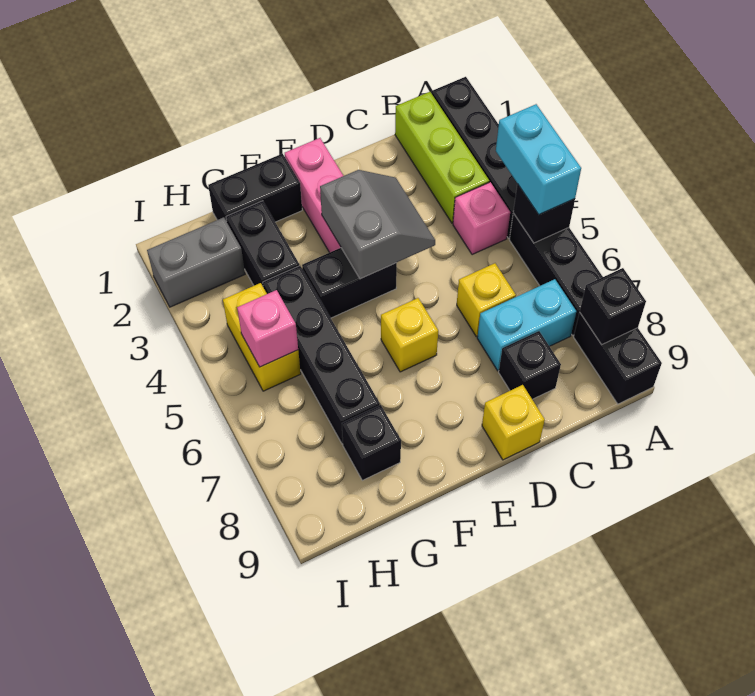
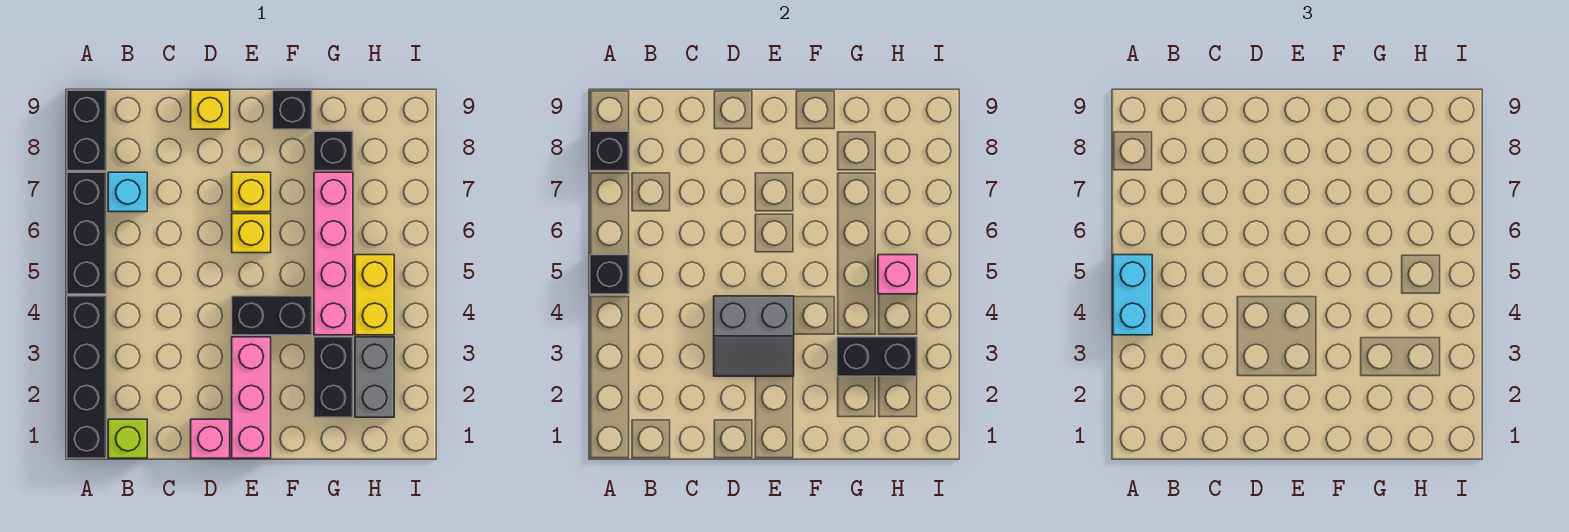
lime brick B1:B3 level 1 -> lime brick B1 level 1
pink brick B4 level 1 -> pink brick D1 level 1
cyan brick B7:C7 level 1 -> cyan brick B7 level 1
yellow brick C6 level 1 -> yellow brick E7 level 1
black brick C8 level 1 -> black brick F9 level 1
grey slope D3:E4 level 2 top E -> grey slope D3:E4 level 2 top 4
black brick F1:G1 level 1 -> black brick G3:H3 level 2
black brick G4:G7 level 1 -> pink brick G4:G7 level 1
grey brick H2:I2 level 1 -> grey brick H2:H3 level 1

